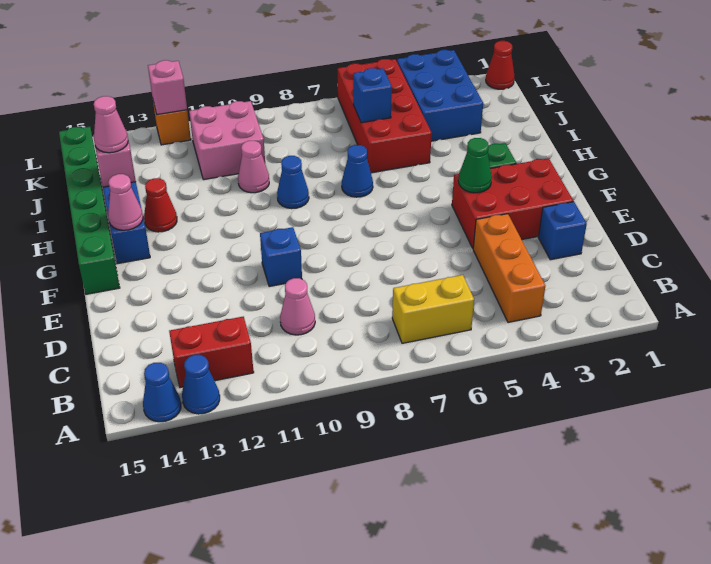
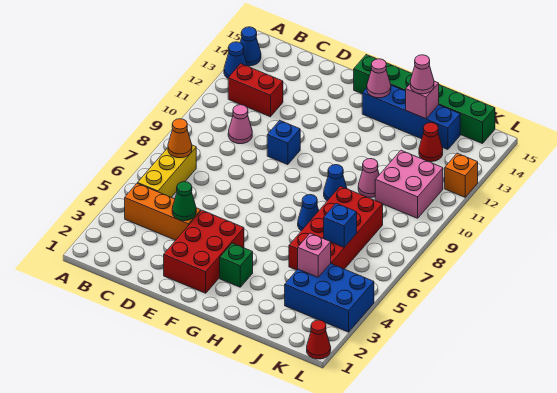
yellow brick B6:B7 level 1 -> yellow brick B5:B7 level 1
none -> orange cone B7 level 2
red brick B12:B13 level 1 -> red brick B12:C12 level 1
blue brick D2 level 1 -> none
green cone F4 level 2 -> green cone D4 level 2
red cone H13 level 1 -> red cone J13 level 1
red brick I5:L6 level 1 -> red brick I5:J8 level 1
pink brick L12 level 2 -> pink brick J4 level 2

